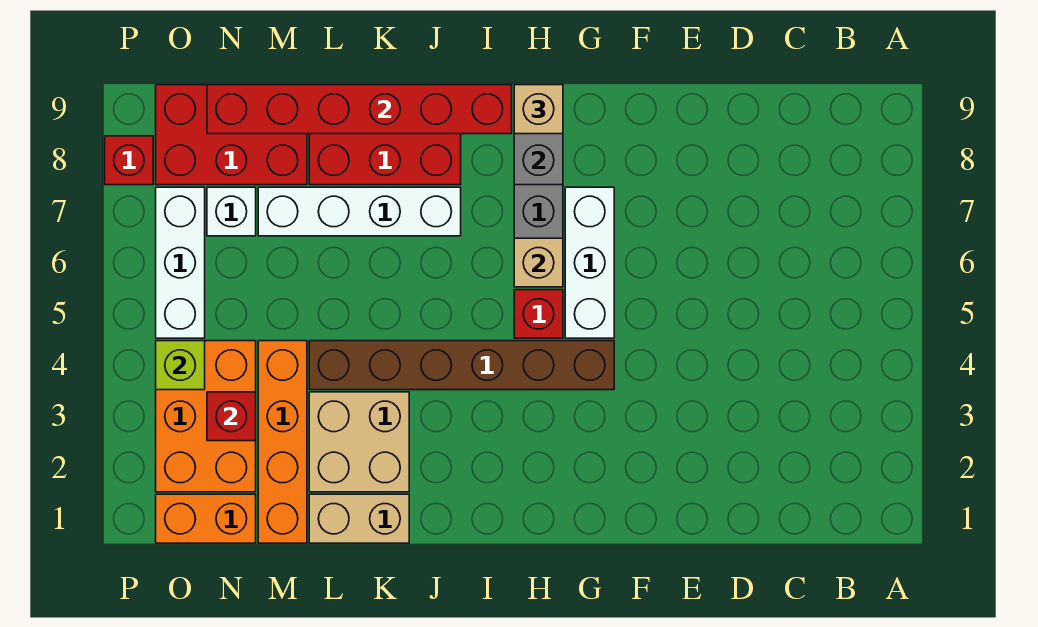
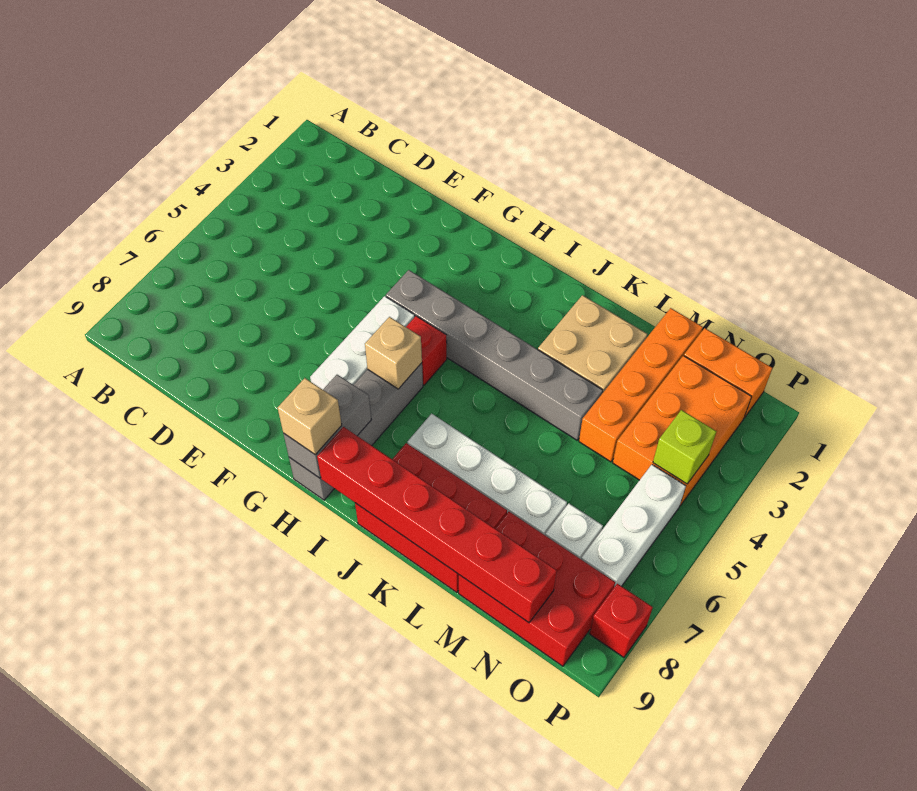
brown brick G4:L4 level 1 -> grey brick G4:L4 level 1
tan brick K1:L1 level 1 -> none
red brick N3 level 2 -> none

